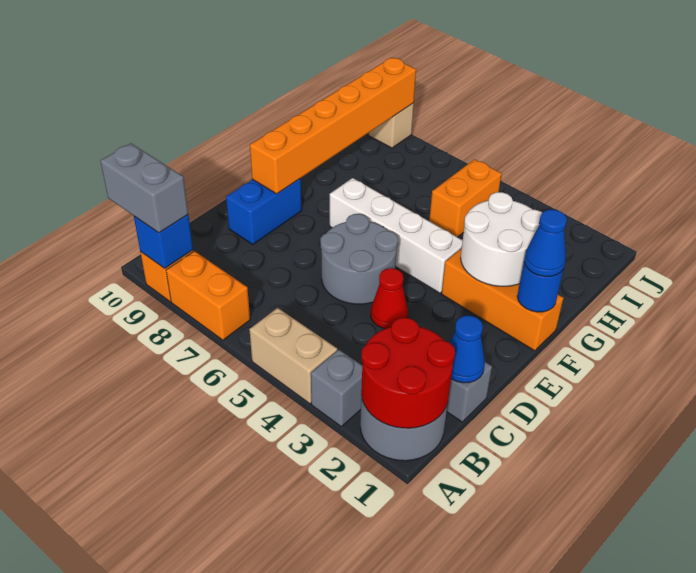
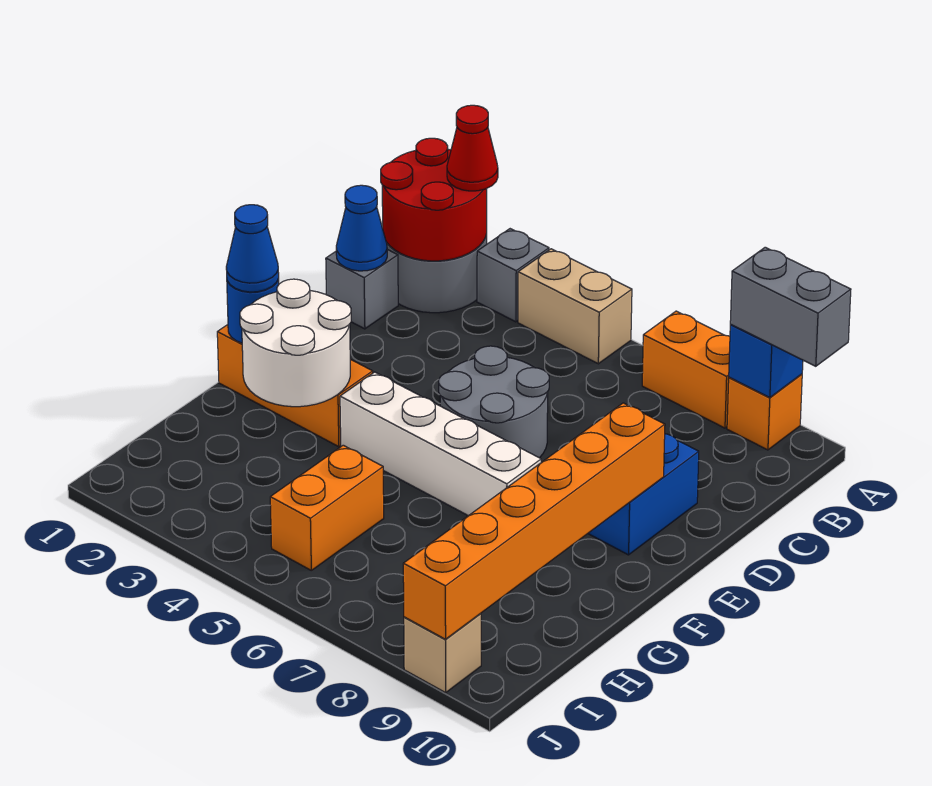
red cone D4 level 1 -> red cone A2 level 3

